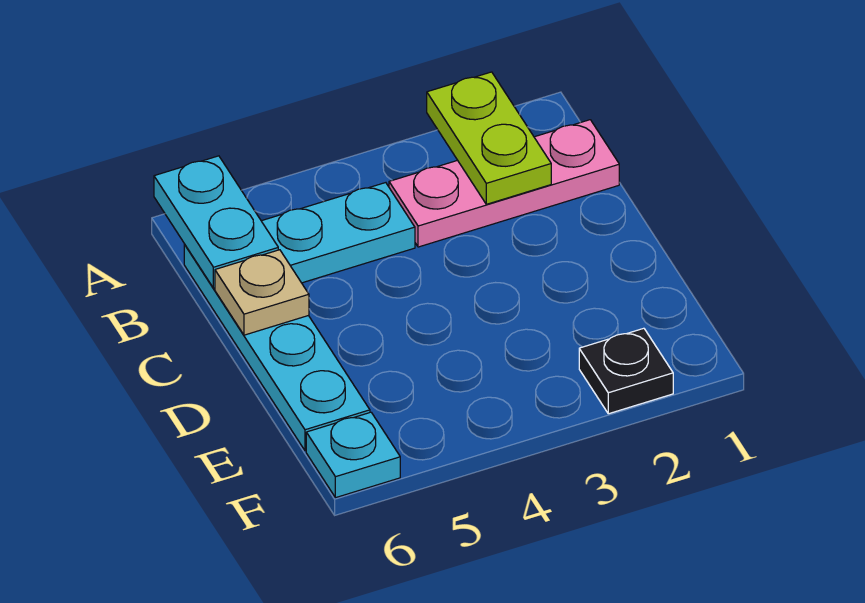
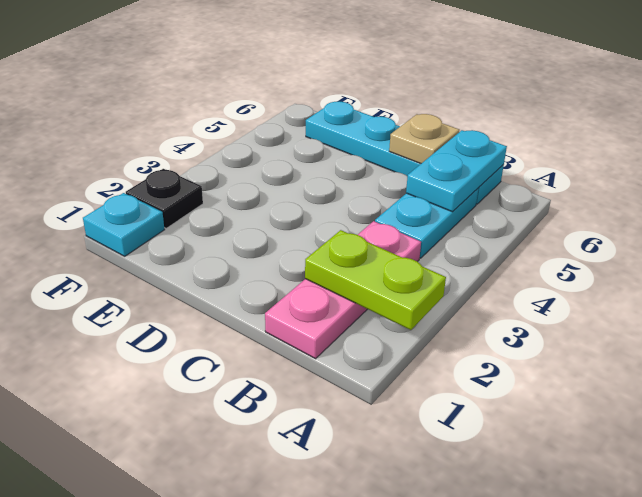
cyan plate A6:B6 level 2 -> cyan plate B5:B6 level 2
cyan plate F6 level 1 -> cyan plate F1 level 1

